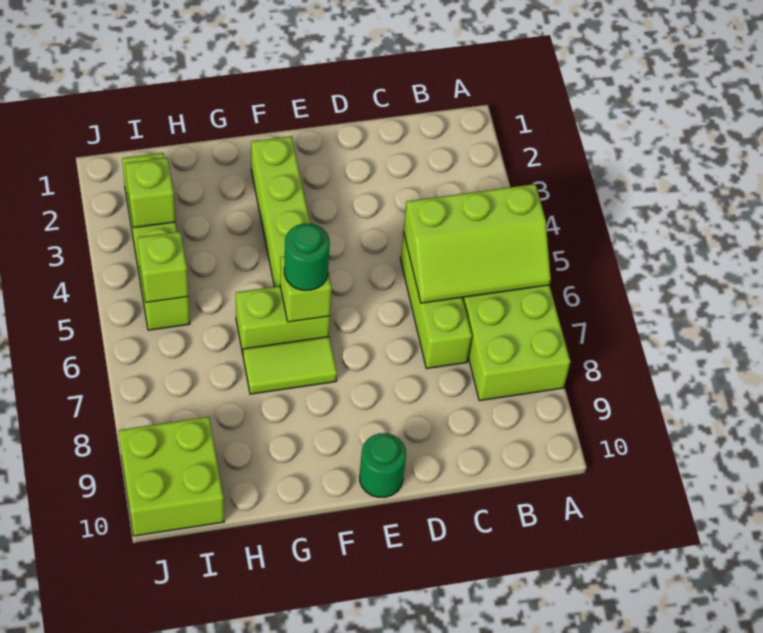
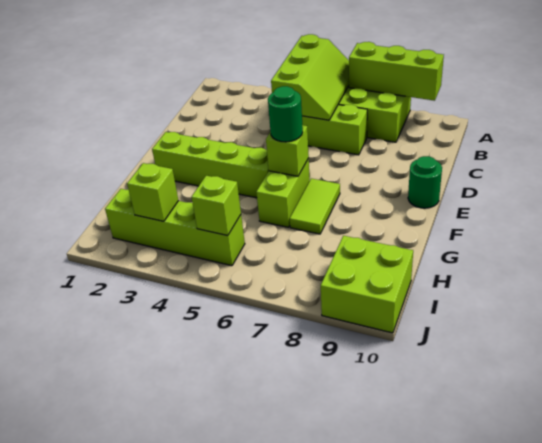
none -> lime brick A7:A9 level 2

